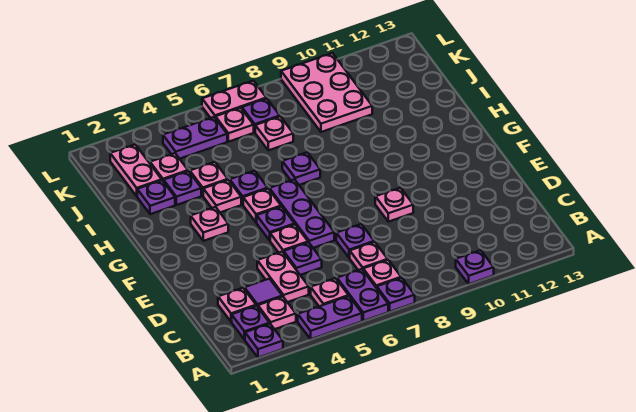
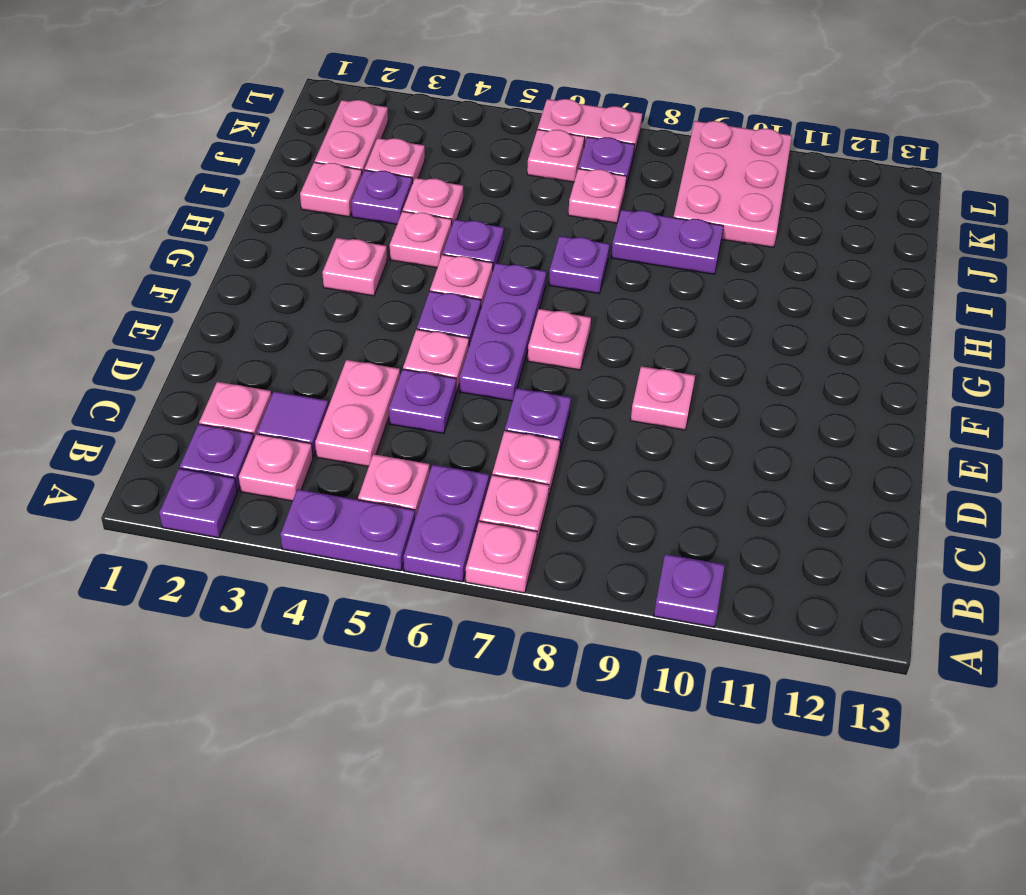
purple plate A7 level 1 -> pink plate A7 level 1
none -> pink plate F7 level 1
purple plate I2 level 1 -> pink plate I2 level 1
purple plate K4:K5 level 1 -> purple plate I8:I9 level 1

